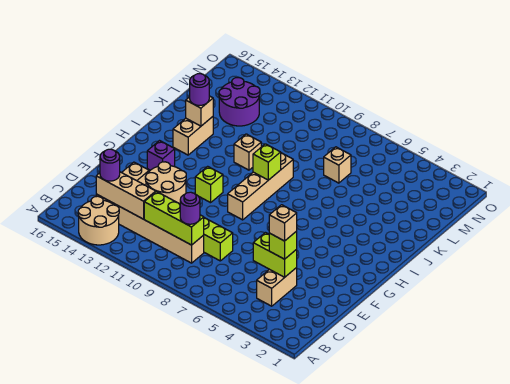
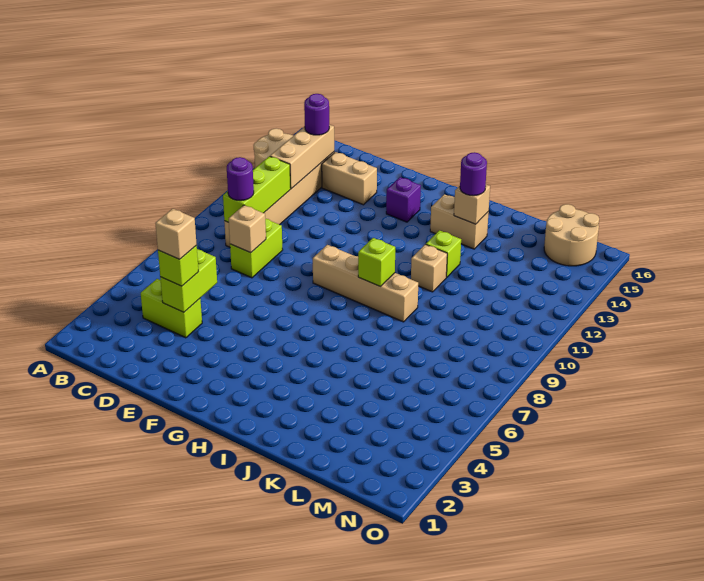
tan brick C4:D4 level 1 -> lime brick C4:D4 level 1
tan round brick E12:F13 level 1 -> tan round brick M15:N16 level 1
lime brick G11 level 1 -> lime brick J12 level 1
tan brick L7 level 1 -> tan brick D8 level 2
purple round brick L13:M14 level 1 -> none

